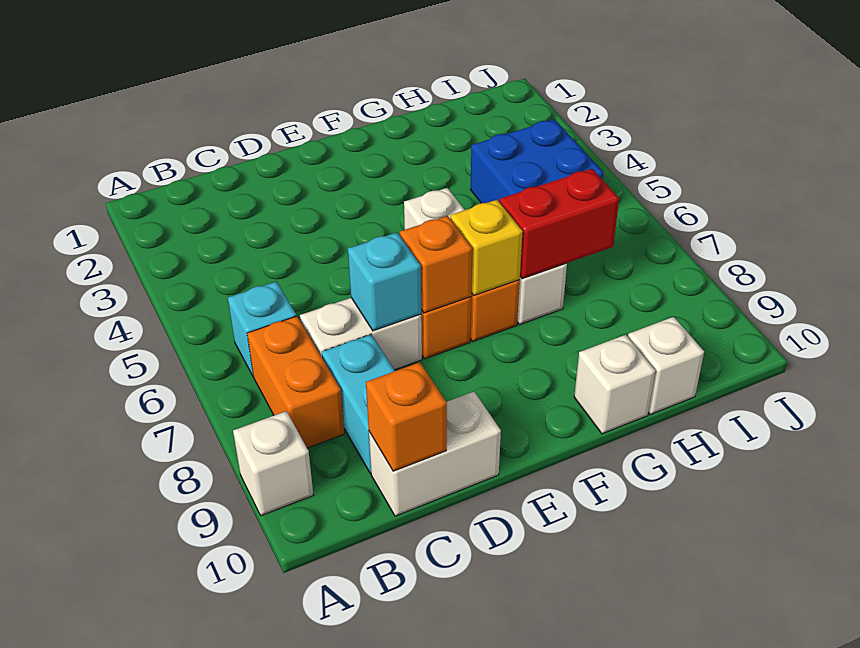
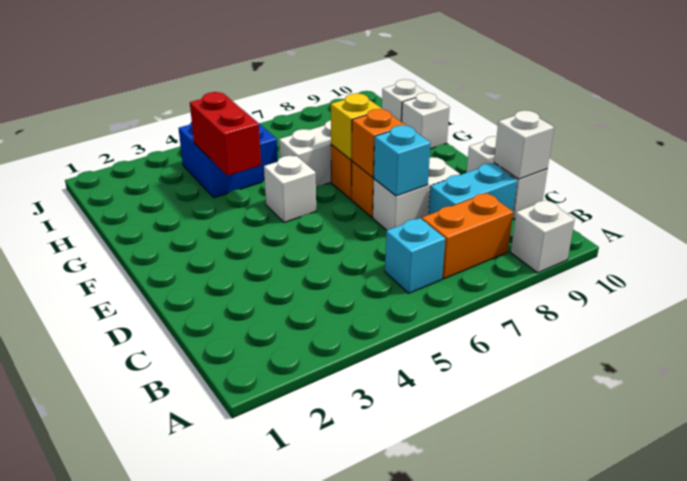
white brick C7:D7 level 1 -> white brick D7:D8 level 1
orange brick C10 level 2 -> white brick C10 level 2
red brick G7:H7 level 2 -> red brick G4:H4 level 2

